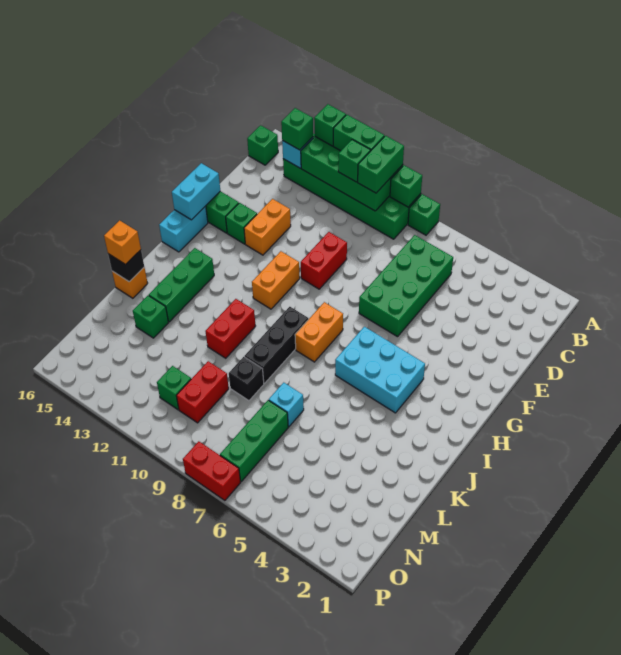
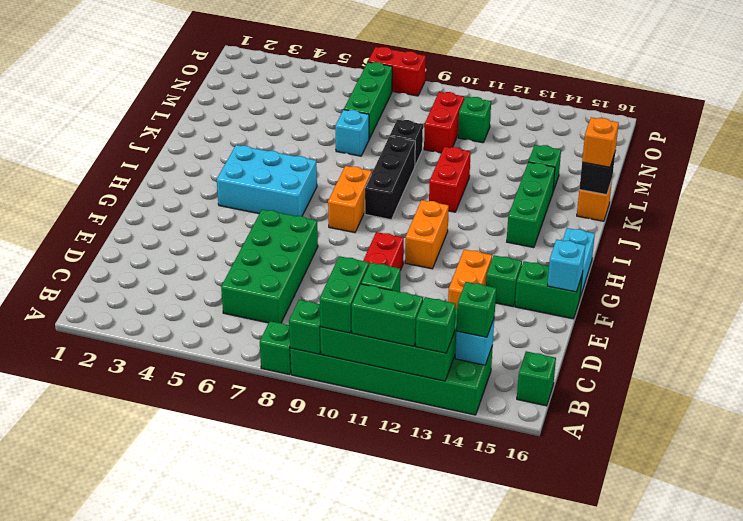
cyan brick F16:G16 level 2 -> cyan brick F16 level 2

